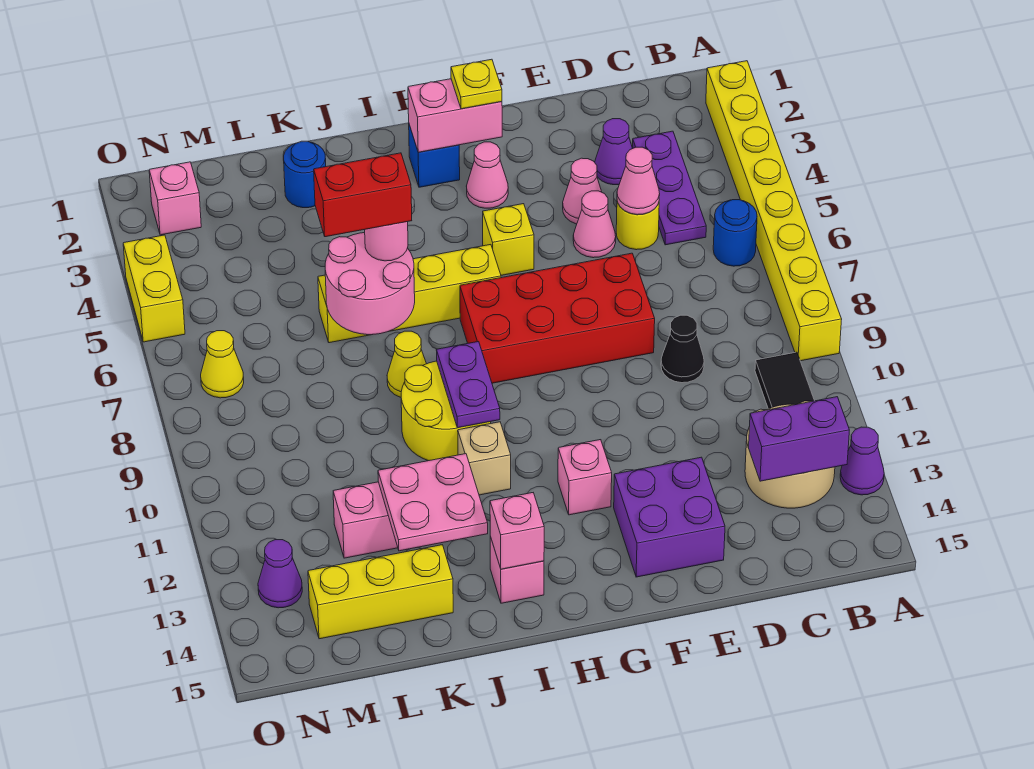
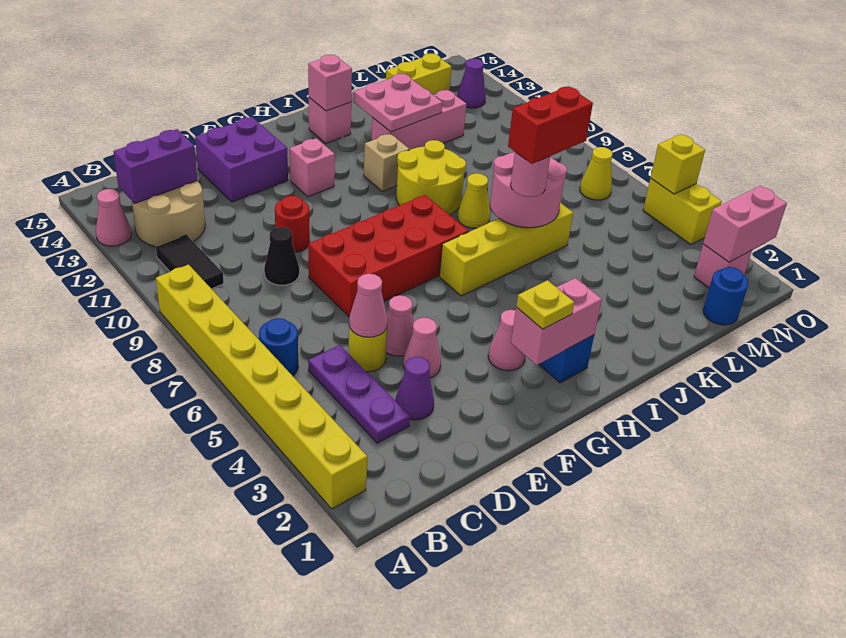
purple cone A13 level 1 -> pink cone A13 level 1
none -> red round brick E10 level 1
yellow brick G5 level 1 -> yellow brick O5 level 2
purple plate I9:I10 level 2 -> none
blue round brick K2 level 1 -> blue round brick M1 level 1
yellow brick K14:M14 level 1 -> yellow brick L14:M14 level 1
none -> pink brick N2:O2 level 2

